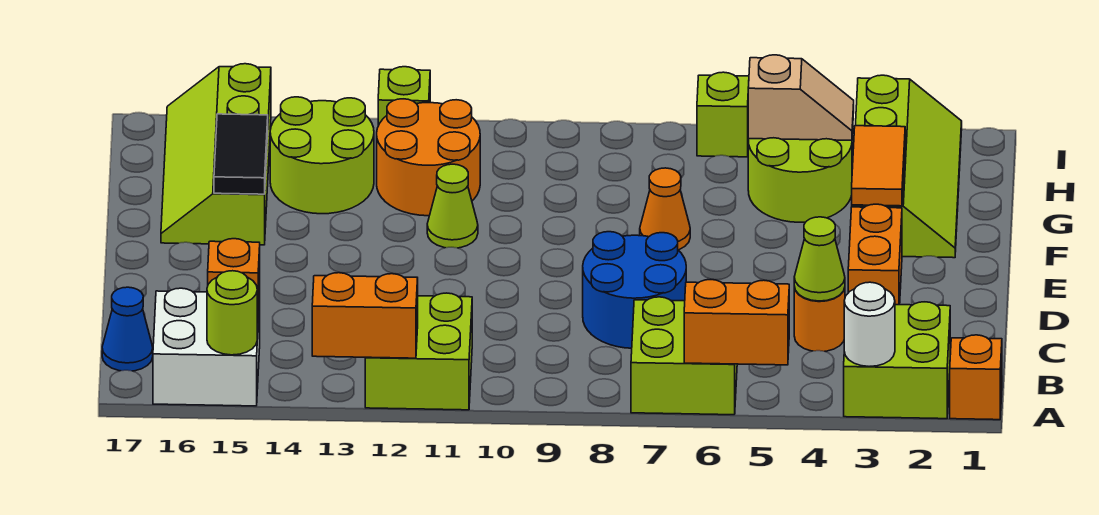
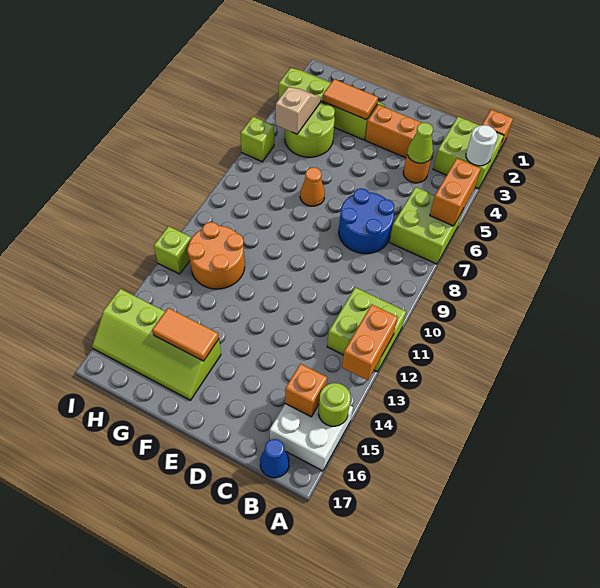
lime cone F11 level 1 -> none
black tile F15:G15 level 2 -> orange tile F15:G15 level 2
lime round brick G13:H14 level 1 -> none

